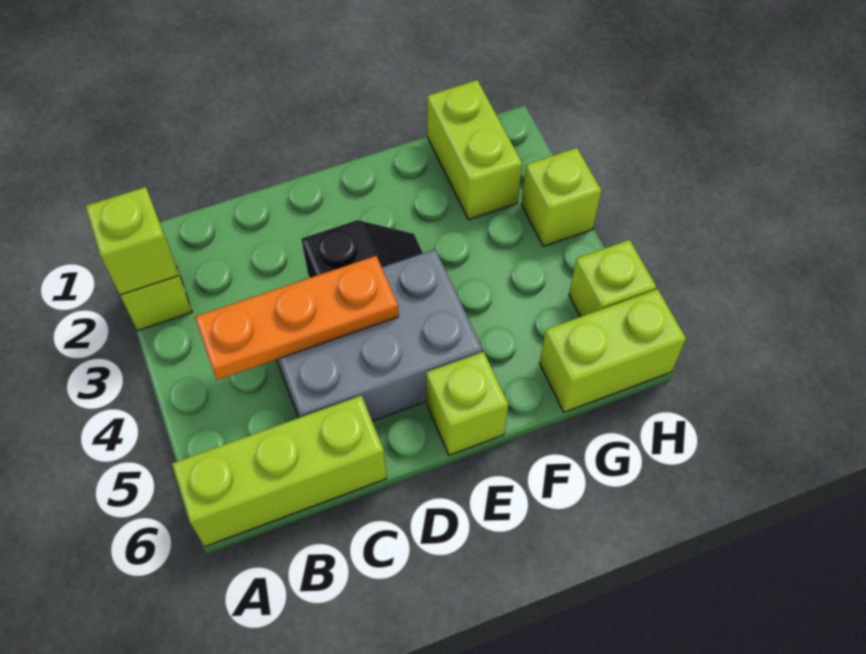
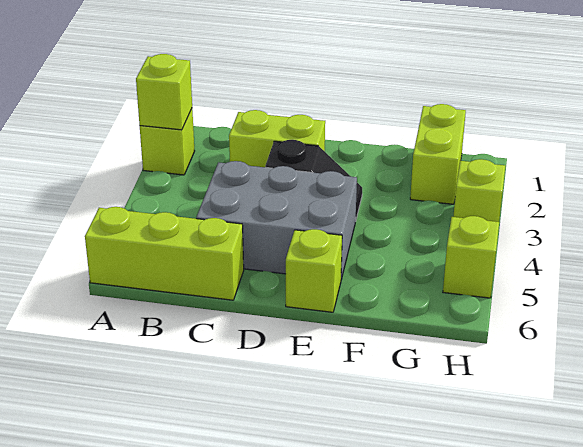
orange plate B4:D4 level 2 -> none
lime brick G6:H6 level 1 -> lime brick C2:D2 level 1

